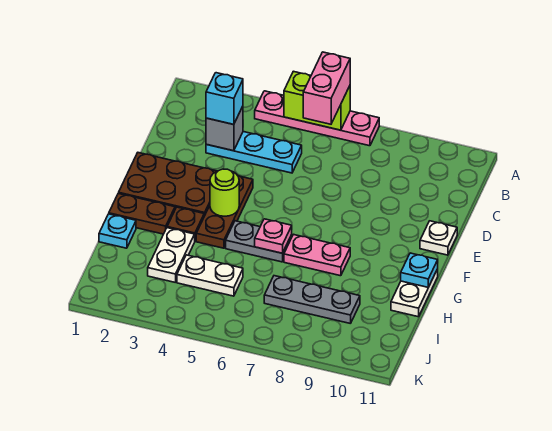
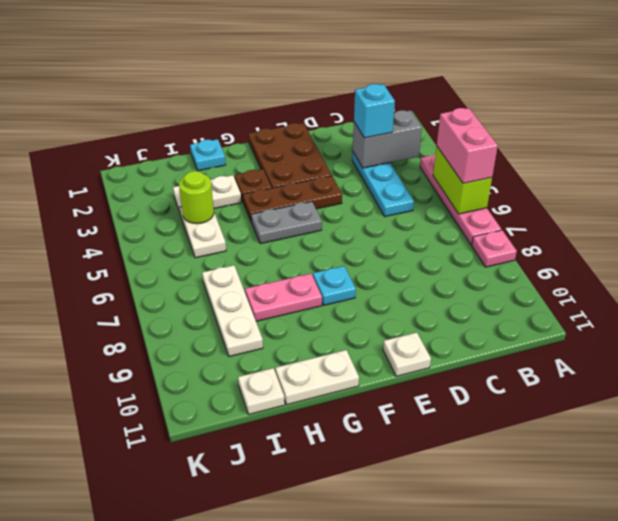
pink brick A6:B6 level 3 -> pink brick A5:A6 level 3
grey brick C3 level 2 -> grey brick B3:C3 level 2
lime round brick F4 level 2 -> lime round brick I4 level 2
brown plate G1:G2 level 1 -> none
grey plate G5:G6 level 1 -> grey plate F5:G5 level 1
pink plate G6 level 2 -> pink plate A8 level 1
pink plate G7:G8 level 1 -> pink plate G8:H8 level 1
cyan plate G11 level 2 -> cyan plate F8 level 1
grey plate I7:I9 level 1 -> white plate I7:I9 level 1
none -> white plate I11 level 1

